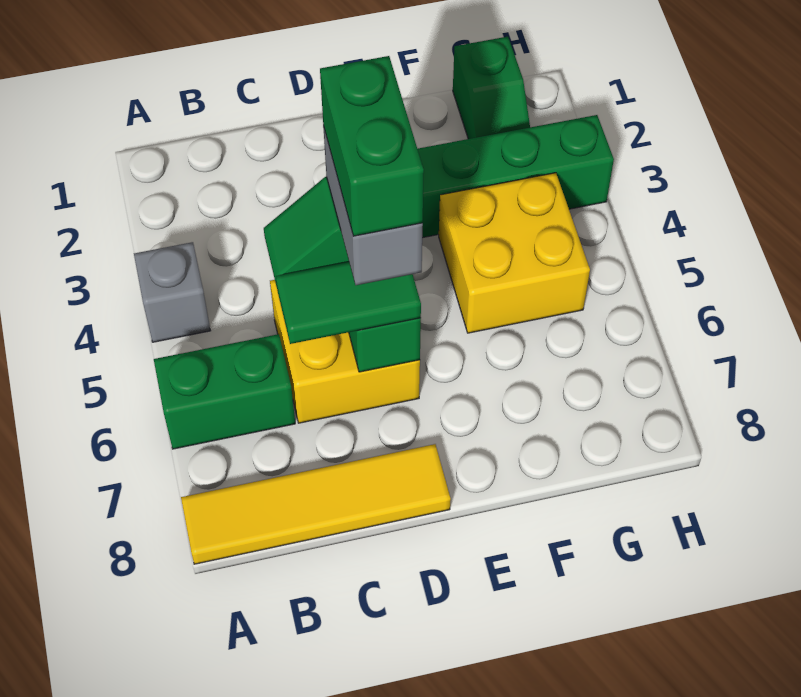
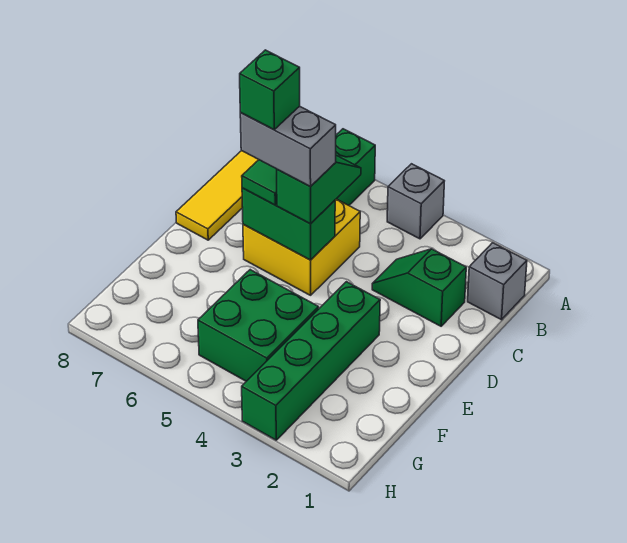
none -> grey brick B1 level 1
green brick D5:D6 level 5 -> green brick D6 level 5
yellow brick F4:G5 level 1 -> green brick F4:G5 level 1
green slope G1:G2 level 1 top 1 -> green slope C2:C3 level 1 top 2

